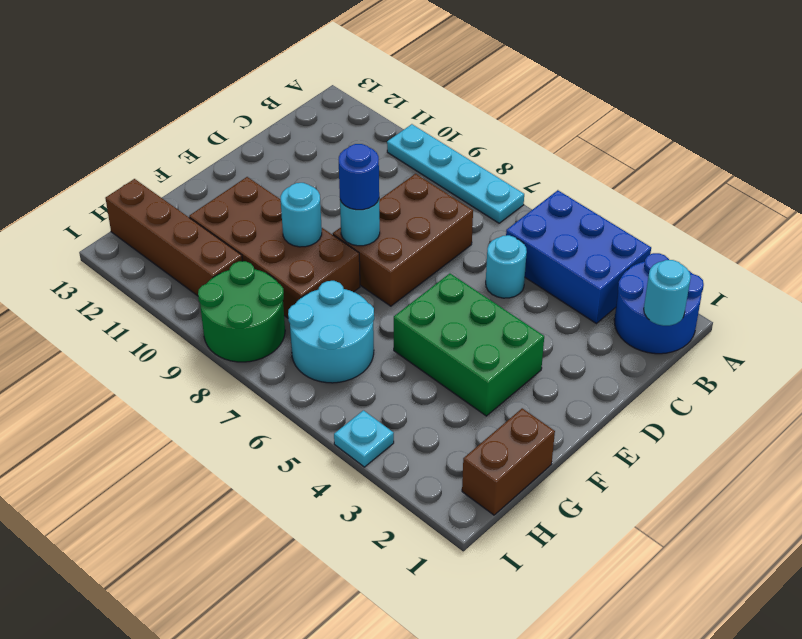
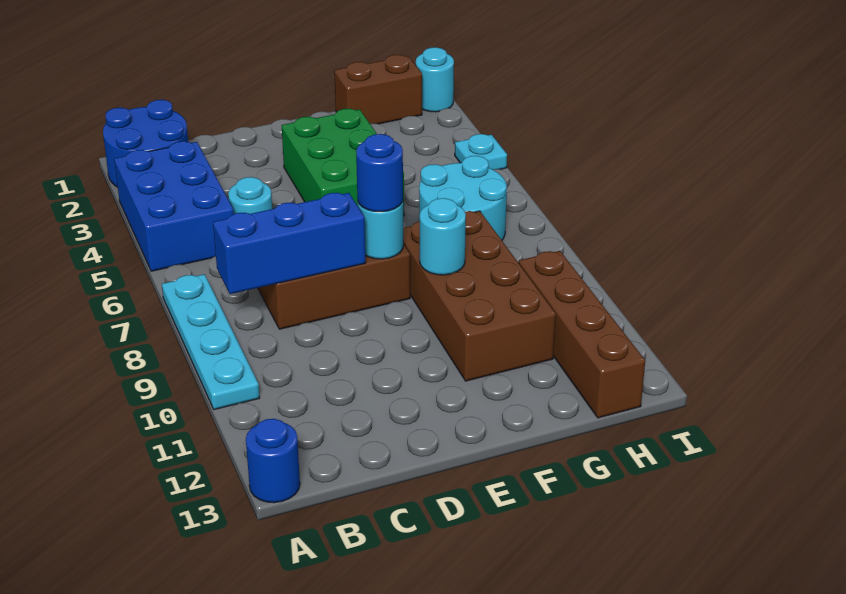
none -> blue round brick A13 level 1
cyan round brick B1 level 2 -> cyan round brick I1 level 1
none -> blue brick B8:D8 level 2
green round brick H8:I9 level 1 -> none

